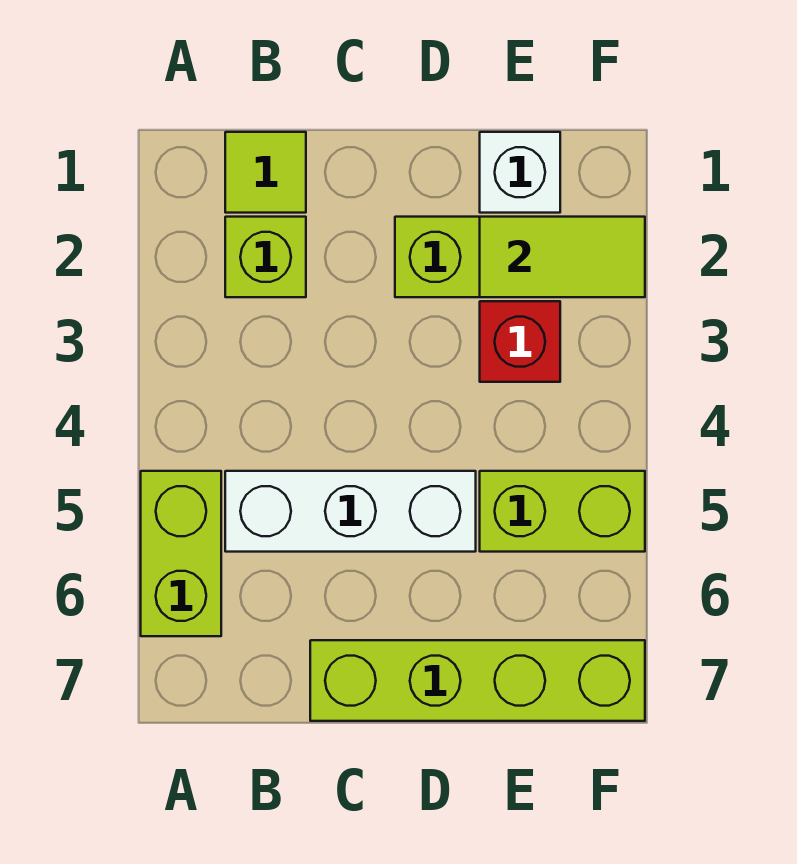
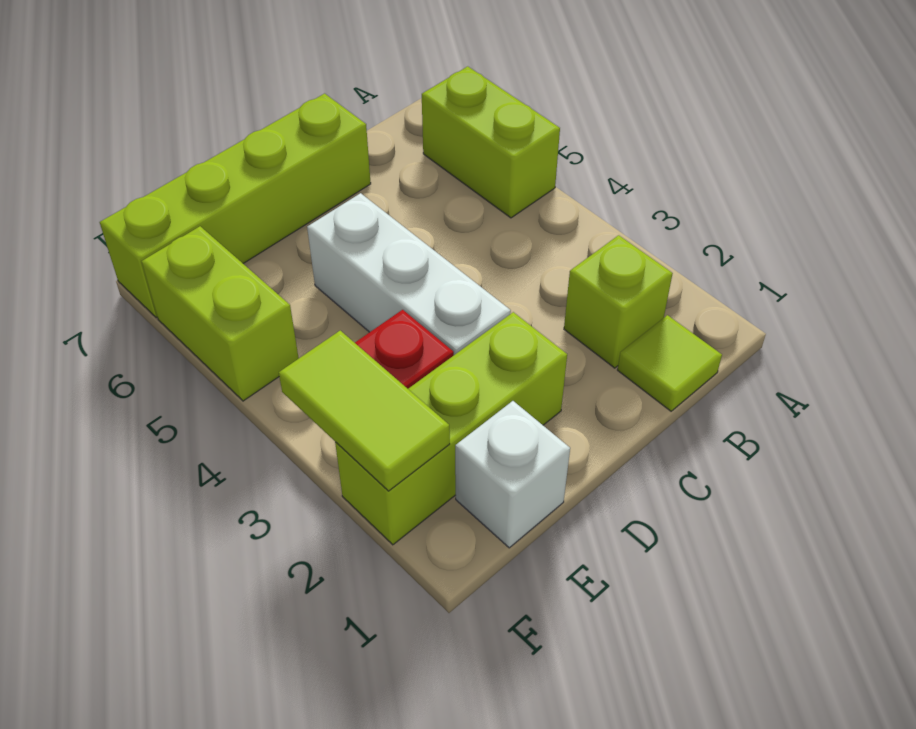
white brick B5:D5 level 1 -> white brick D3:D5 level 1
lime tile E2:F2 level 2 -> lime tile F2:F3 level 2
lime brick E5:F5 level 1 -> lime brick F5:F6 level 1

